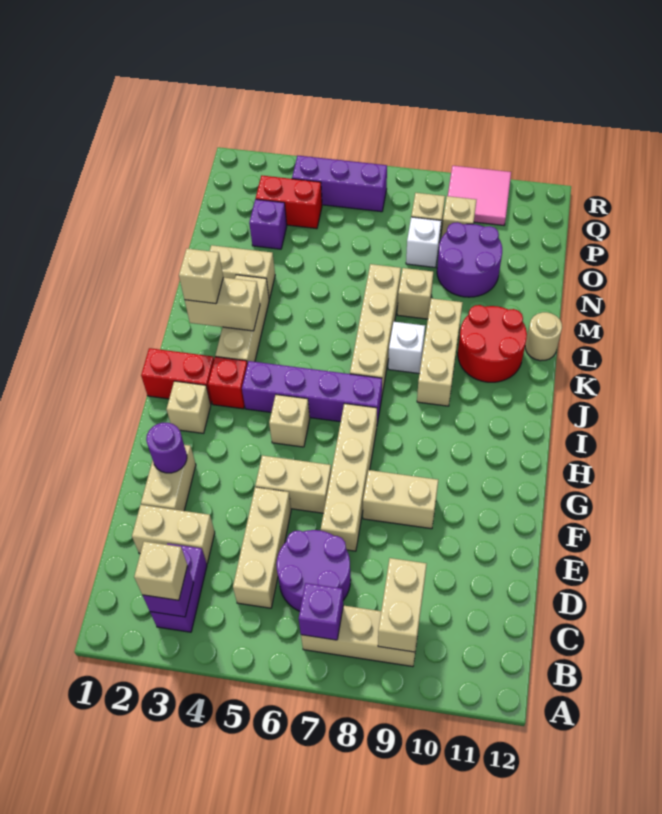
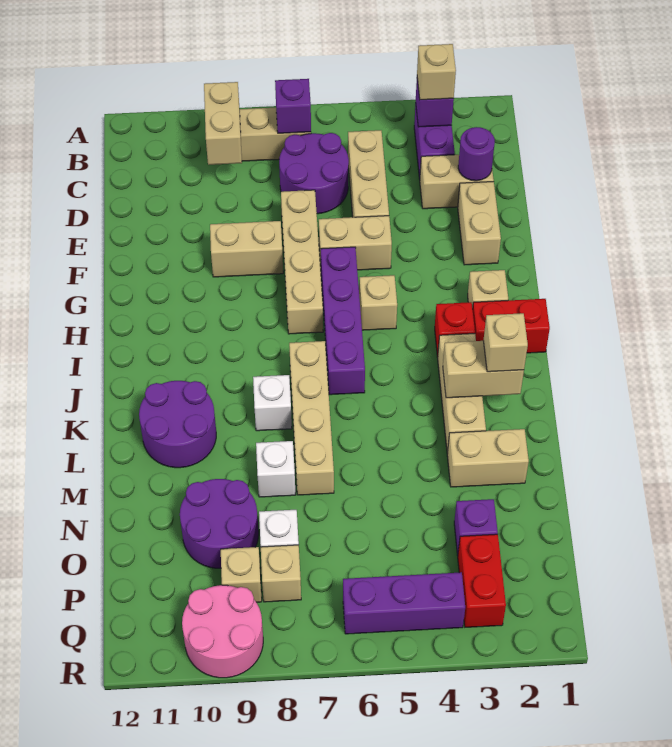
purple round brick F2 level 2 -> purple round brick D2 level 2
purple brick I4:I7 level 1 -> purple brick G6:J6 level 1
tan brick J9:L9 level 1 -> none
red round brick K10:L11 level 1 -> purple round brick K10:L11 level 1
tan round brick L12 level 1 -> none
tan brick M8 level 1 -> white brick M8 level 1
red brick P3:P4 level 1 -> red brick P3:Q3 level 1
pink tile Q9:R10 level 1 -> pink round brick Q9:R10 level 1

